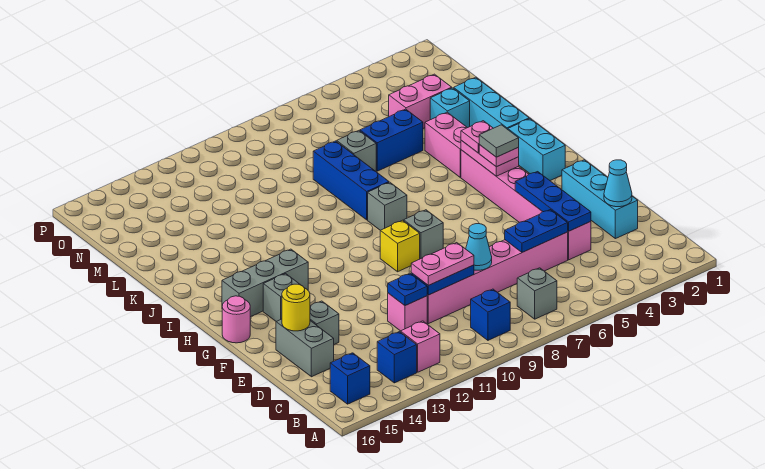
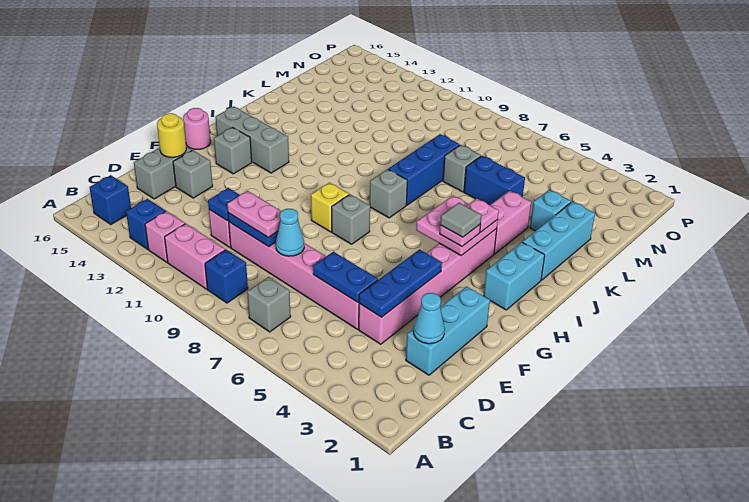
pink plate H4:I4 level 2 -> pink plate H4:I5 level 2
pink brick M3:M4 level 1 -> pink brick B10:B11 level 1

